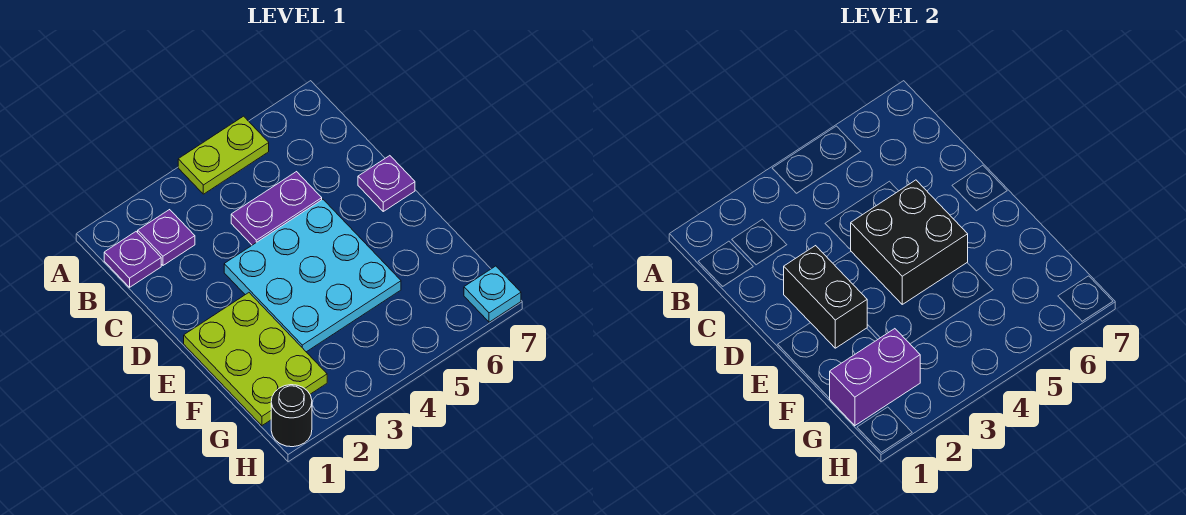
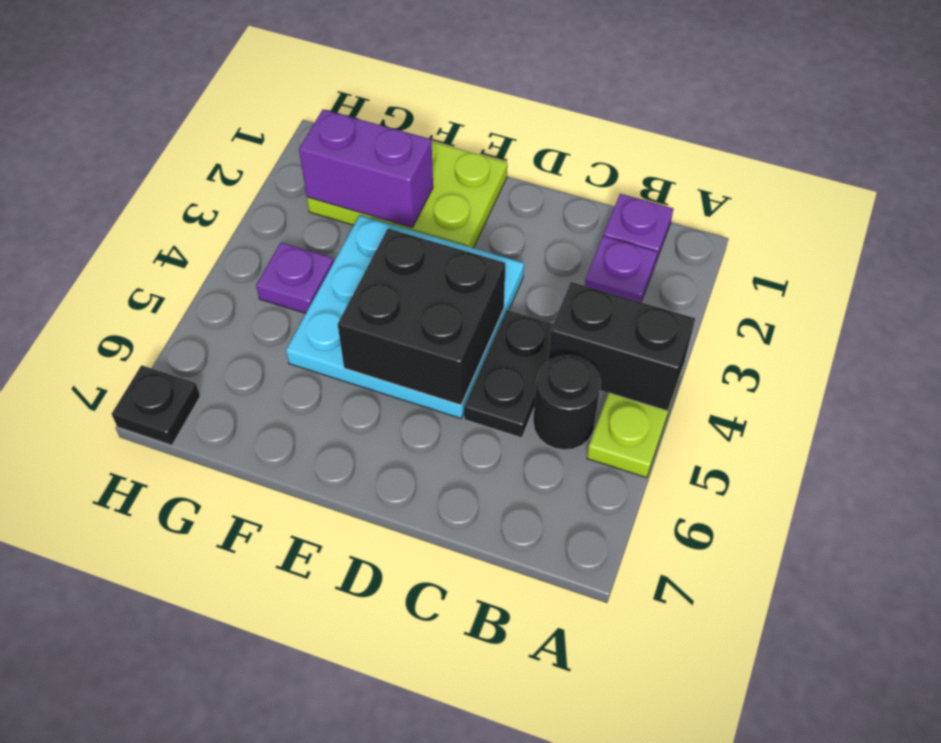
purple plate C4:C5 level 1 -> black plate C4:C5 level 1
black brick D2:E2 level 2 -> black brick A4:B4 level 2
purple plate D7 level 1 -> purple plate G4 level 1
purple brick G1:G2 level 2 -> purple brick F2:G2 level 2
black round brick H1 level 1 -> black round brick B5 level 1
cyan plate H7 level 1 -> black plate H7 level 1

